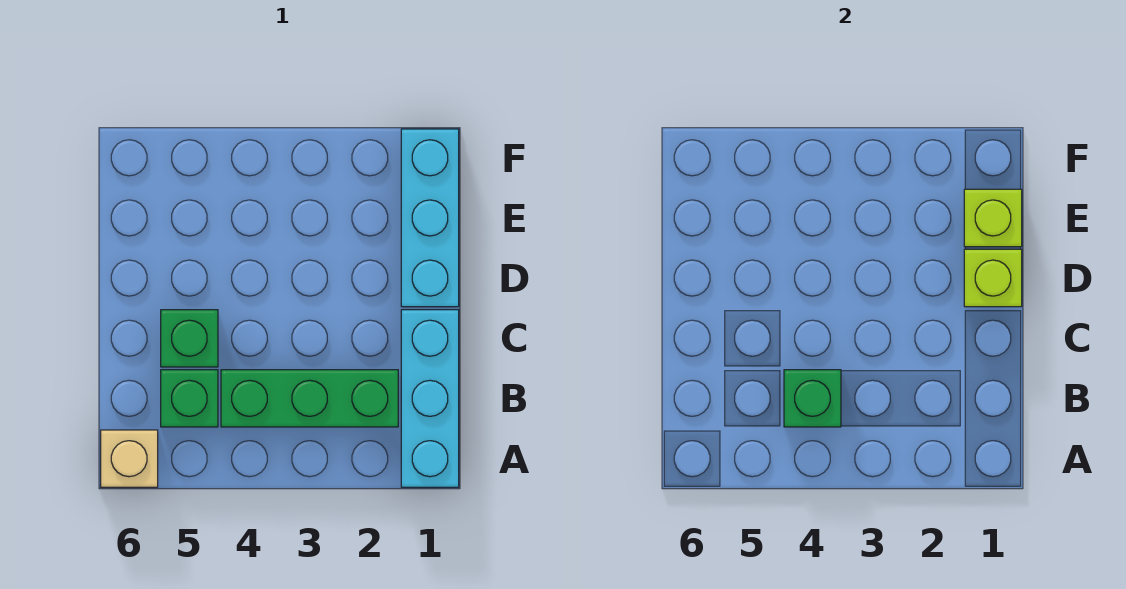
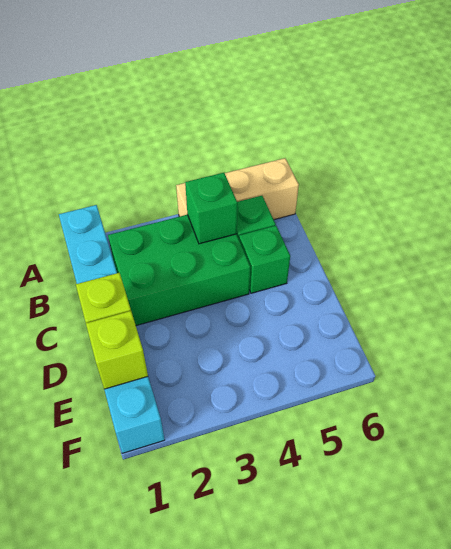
tan brick A6 level 1 -> tan brick A4:A6 level 1
green brick B2:B4 level 1 -> green brick B2:C4 level 1

